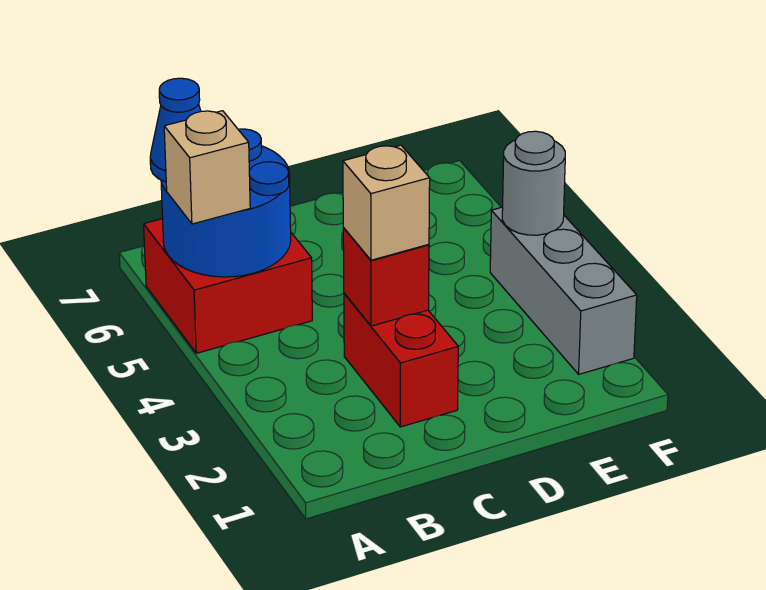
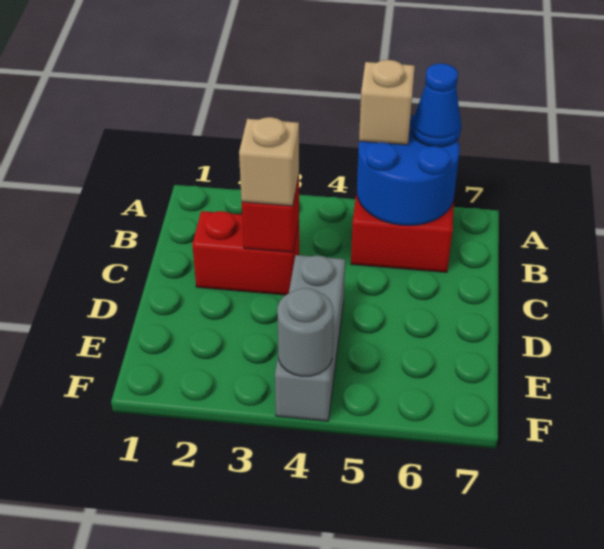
grey brick F2:F4 level 1 -> grey brick D4:F4 level 1

